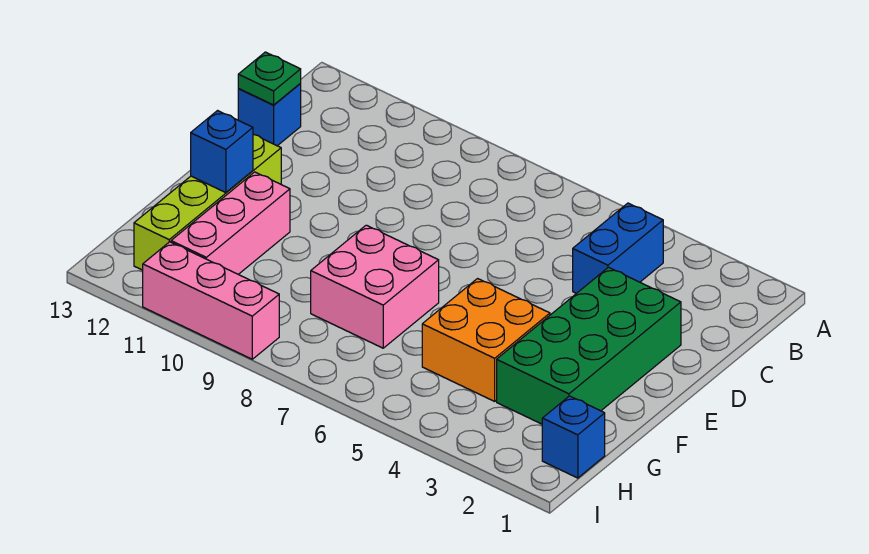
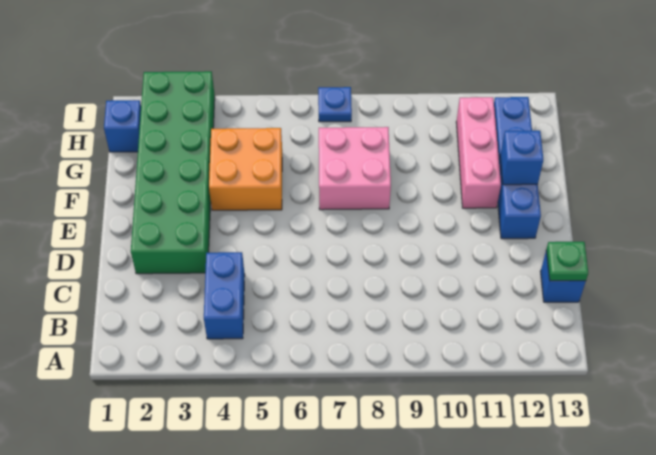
green brick D2:G3 level 1 -> green brick D2:I3 level 1
lime brick E12:H12 level 1 -> blue brick E12:H12 level 1
none -> blue plate I7 level 1
pink brick I9:I11 level 1 -> none

